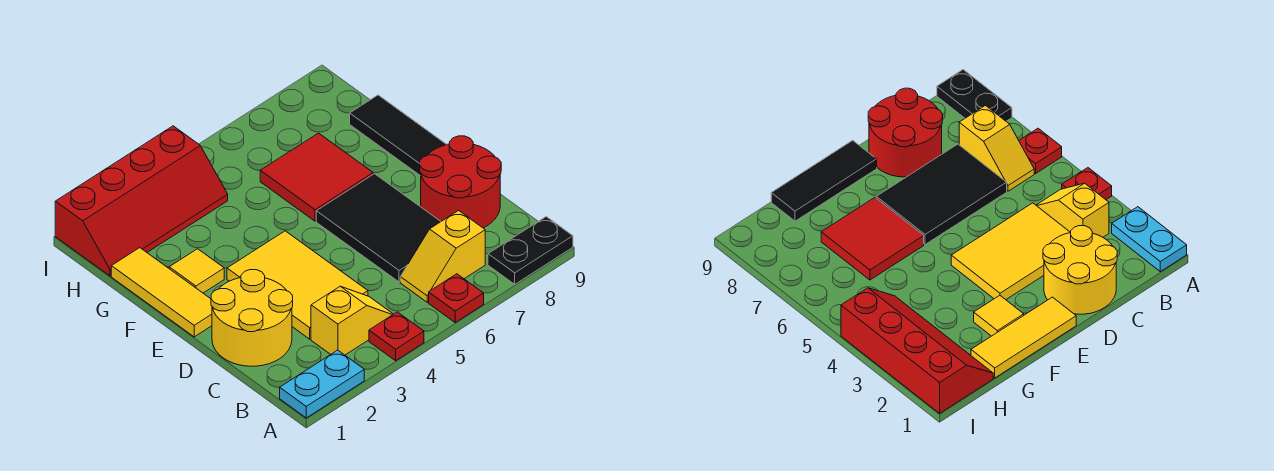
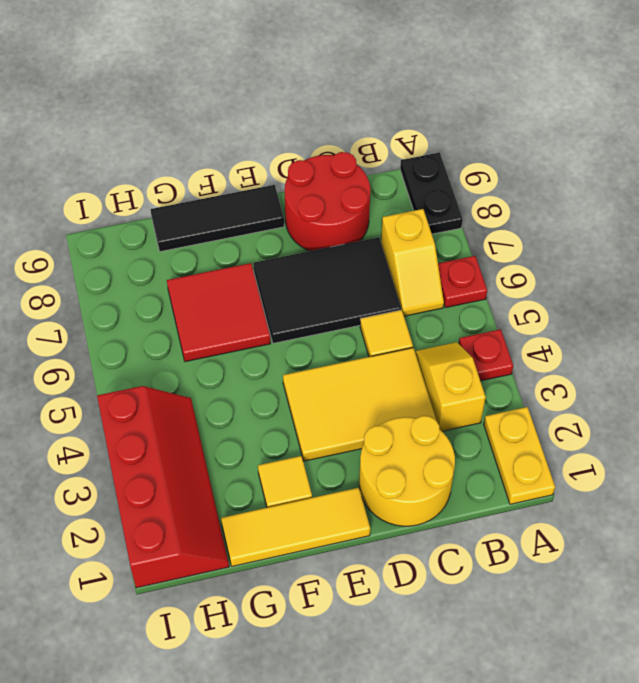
cyan plate A1:A2 level 1 -> yellow plate A1:A2 level 1
none -> yellow tile C5 level 1

